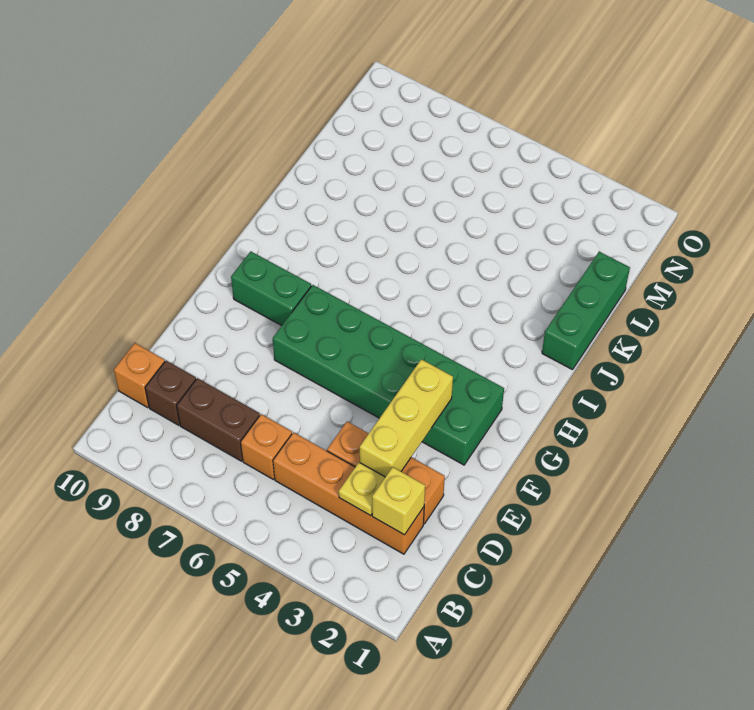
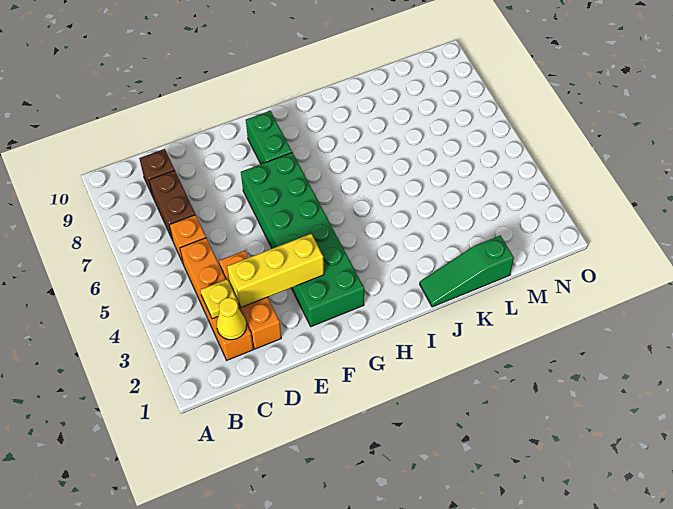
yellow brick C2 level 2 -> yellow cone C2 level 2
orange brick C10 level 1 -> none
green brick J1:L1 level 1 -> green slope J1:L1 level 1 top L

